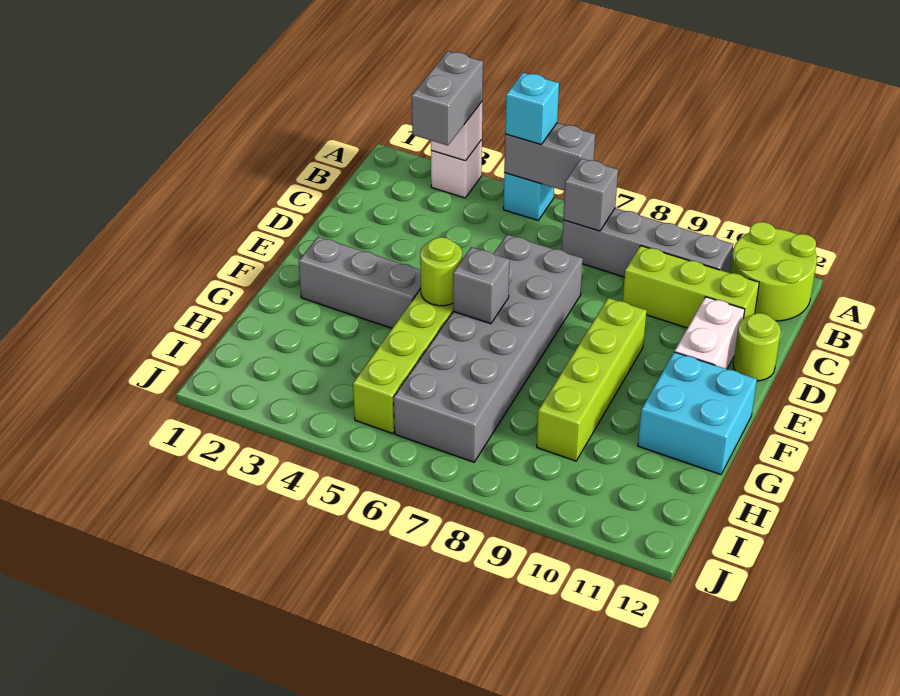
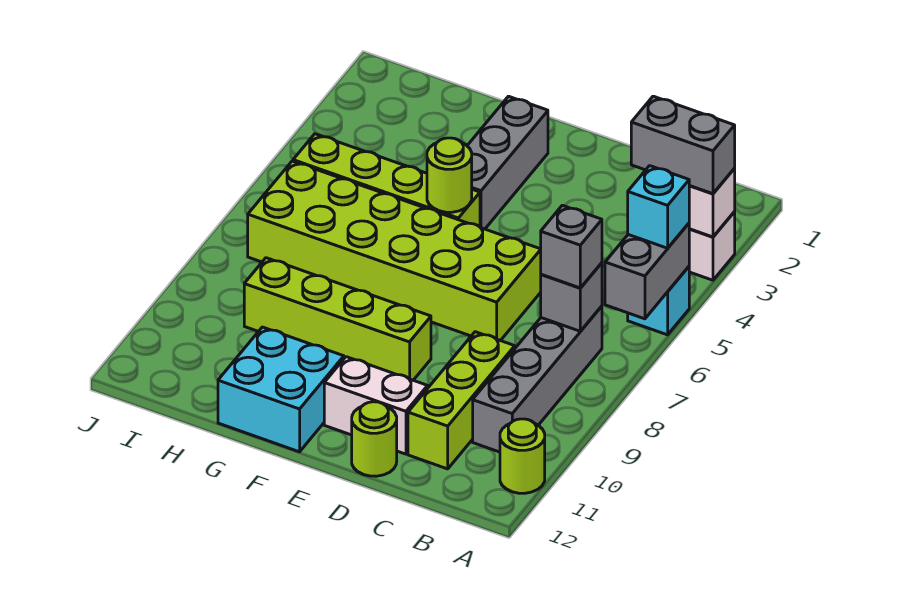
lime round brick A11:B12 level 1 -> lime round brick A11 level 1
grey brick D6:I7 level 1 -> lime brick D6:I7 level 1
grey brick F6 level 2 -> grey brick B7 level 3

